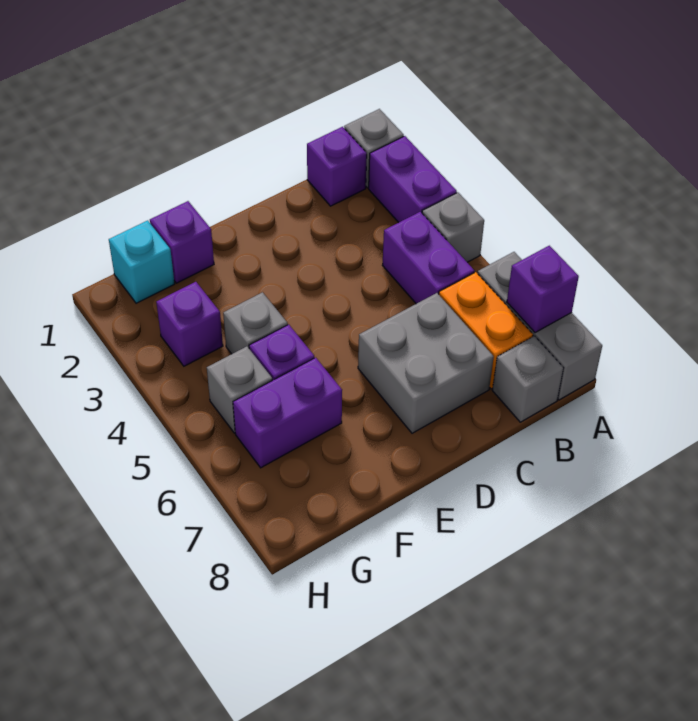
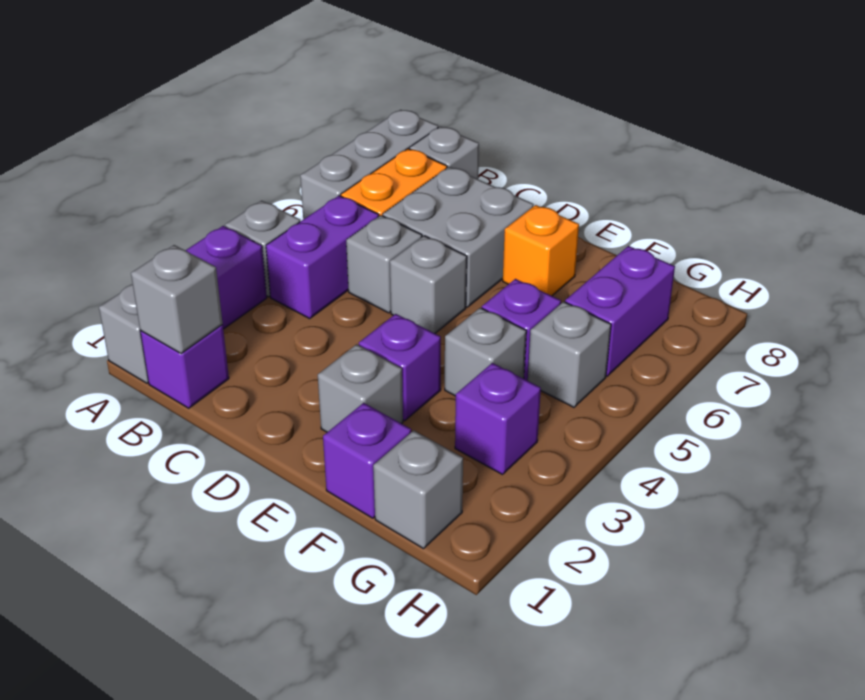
purple brick A7 level 2 -> purple brick E3 level 1
none -> grey brick B1 level 2
none -> grey brick C5 level 1
none -> grey brick D5 level 1
none -> grey brick E2 level 1
none -> orange brick E7 level 1
purple brick F6:G6 level 1 -> purple brick G6:G7 level 1
cyan brick G1 level 1 -> grey brick G1 level 1

